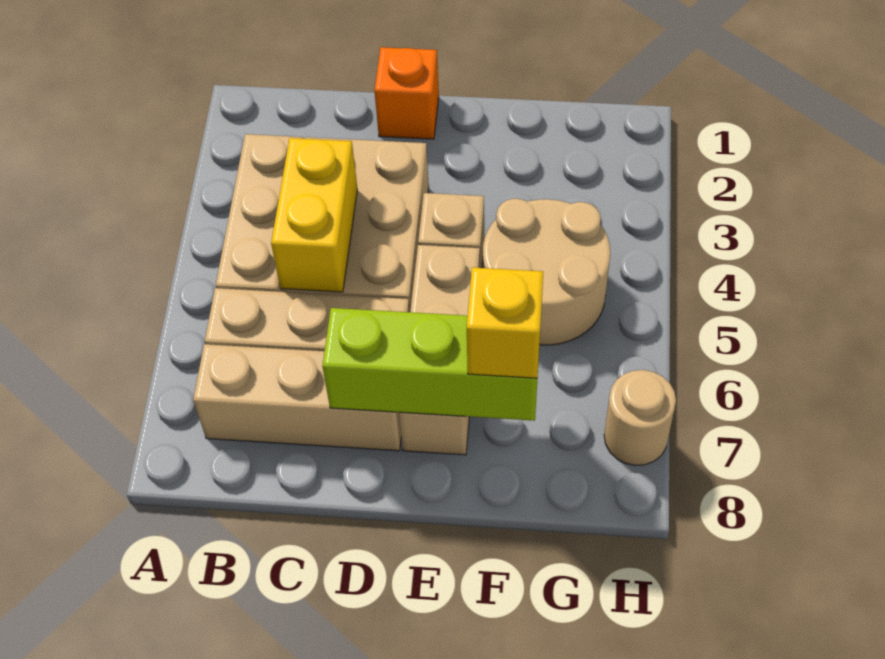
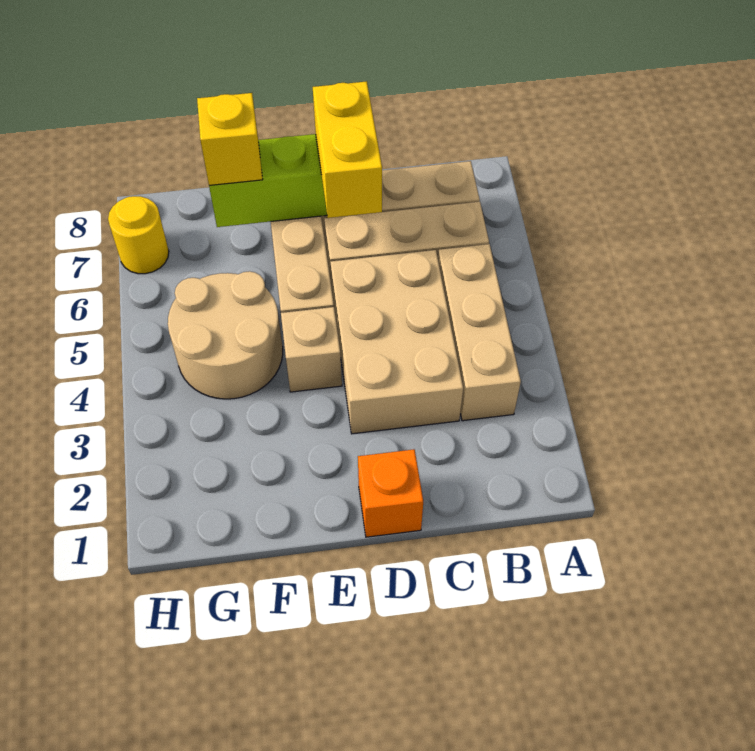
yellow brick C4:C5 level 2 -> yellow brick D6:D7 level 3
tan round brick H7 level 1 -> yellow round brick H7 level 1

